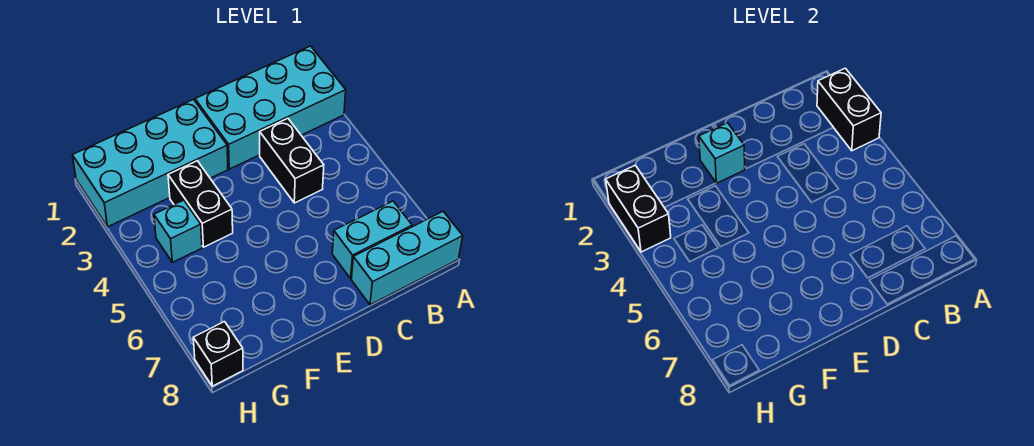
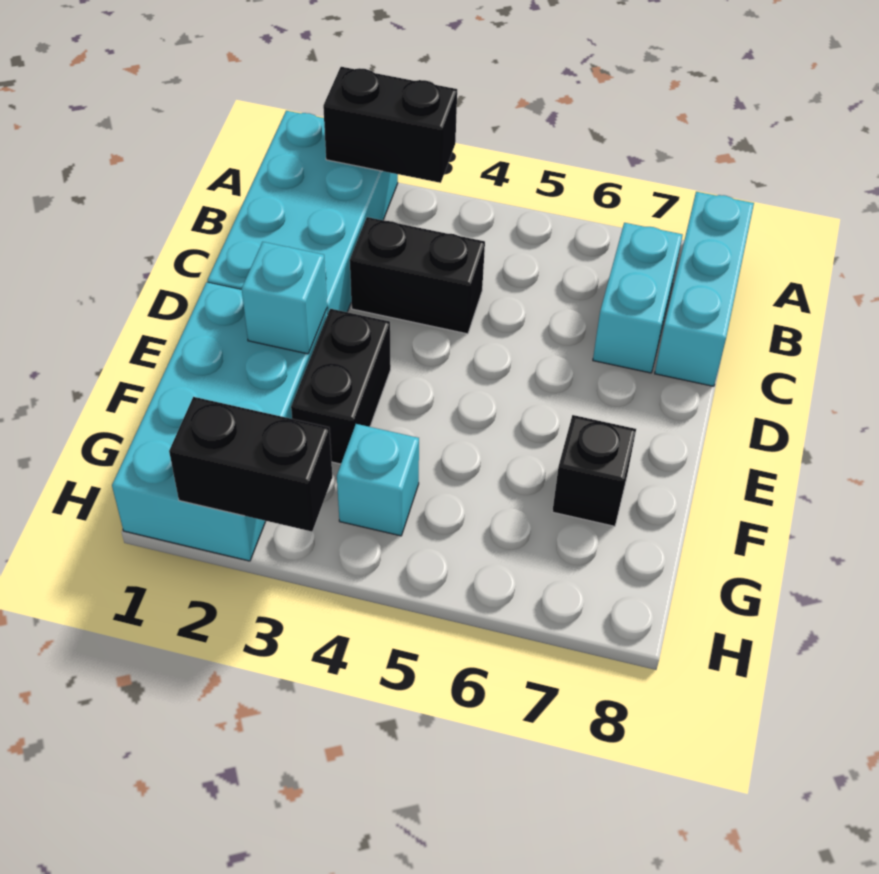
black brick F3:F4 level 1 -> black brick E3:F3 level 1
black brick H8 level 1 -> black brick F7 level 1

